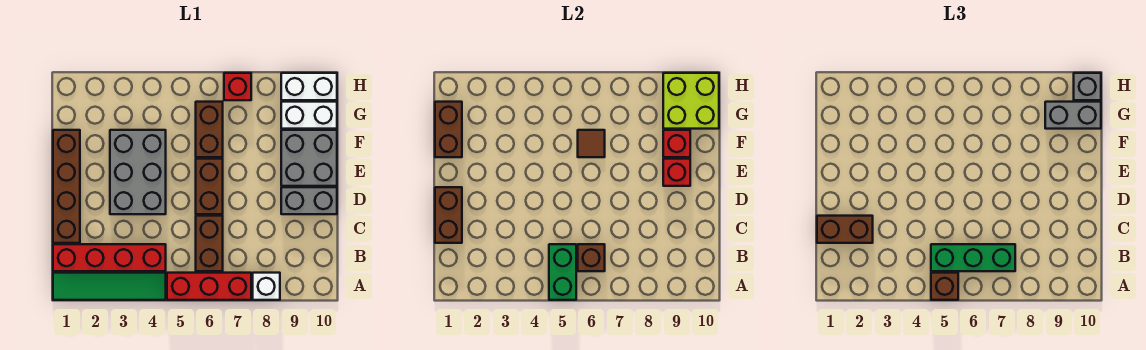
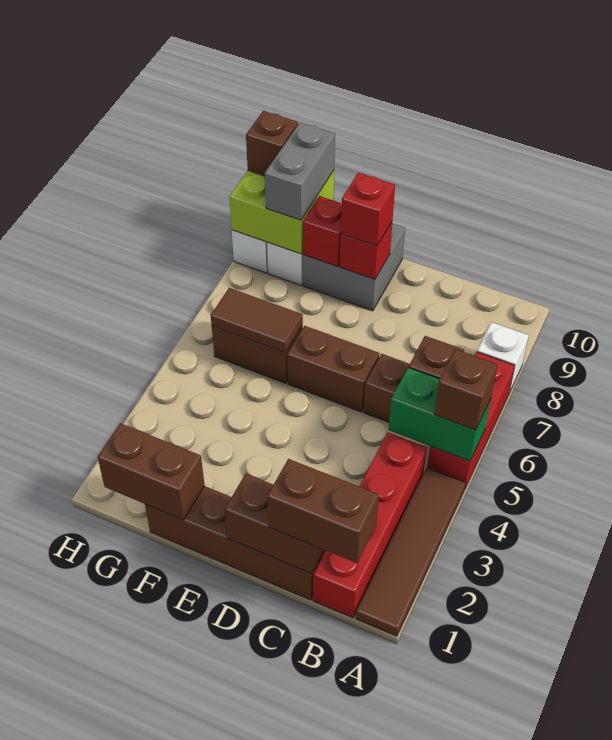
green tile A1:A4 level 1 -> brown tile A1:A4 level 1
green brick B5:B7 level 3 -> none
brown brick C1:C2 level 3 -> brown brick B1:C1 level 3
grey brick D3:F4 level 1 -> none
grey brick D9:D10 level 1 -> none
brown tile F6 level 2 -> brown tile F6:G6 level 2
red brick H7 level 1 -> red brick E9 level 3
grey brick H10 level 3 -> brown brick H10 level 3

